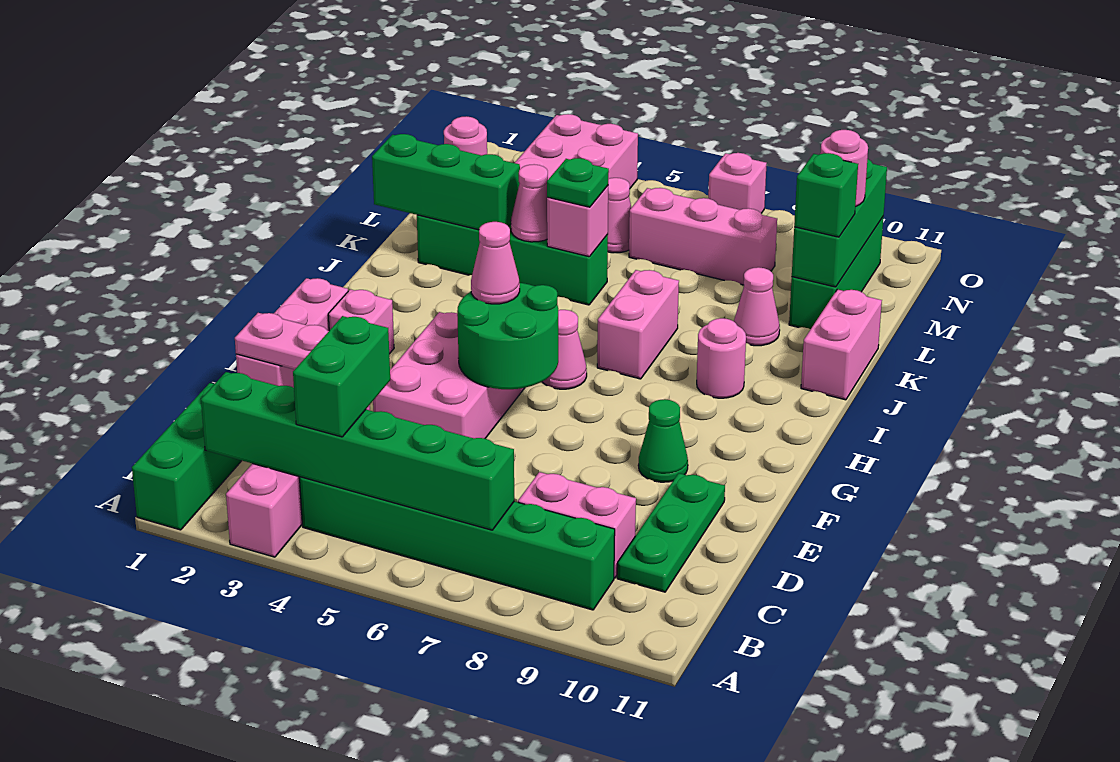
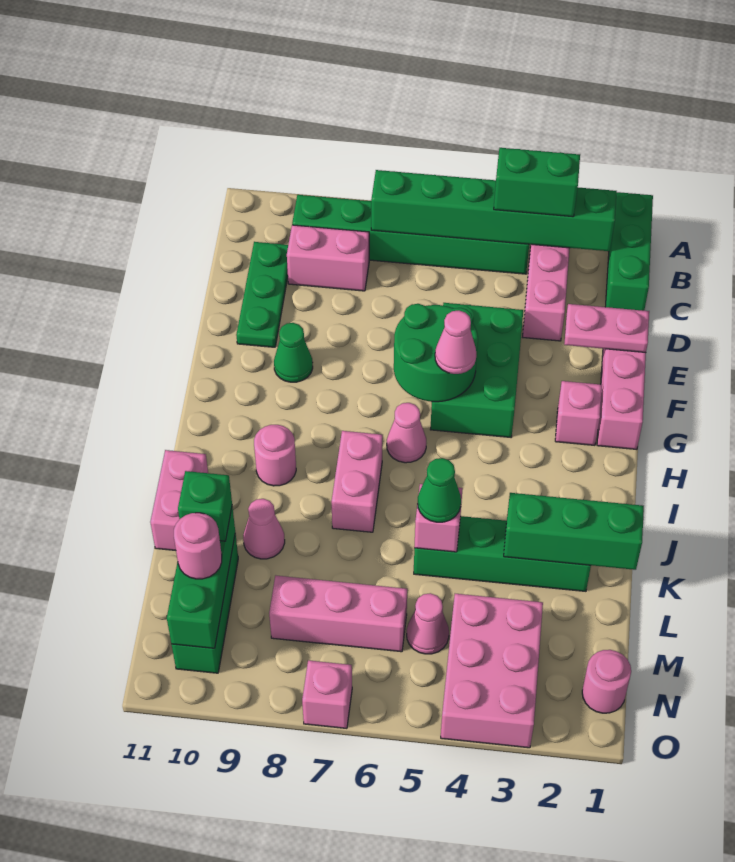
green brick B4:C4 level 3 -> green brick B3:B4 level 3
pink brick E4:G5 level 1 -> green brick E4:G5 level 1
pink cone K4 level 2 -> none
green plate K5 level 3 -> green cone K5 level 3

